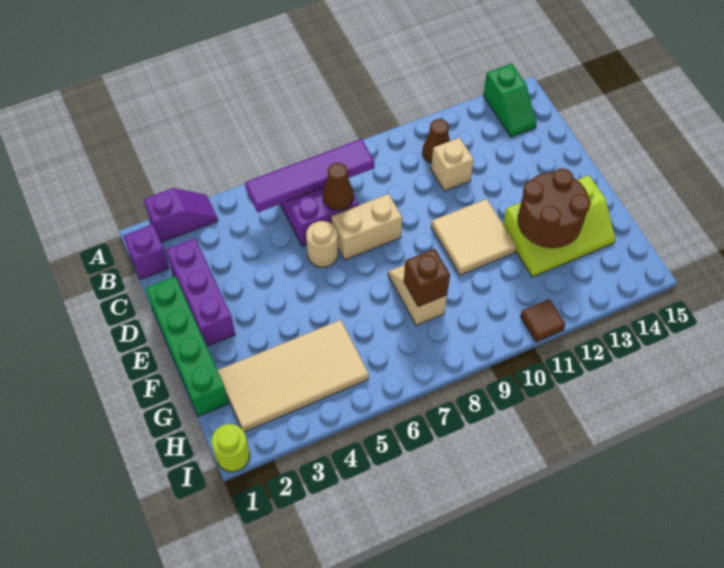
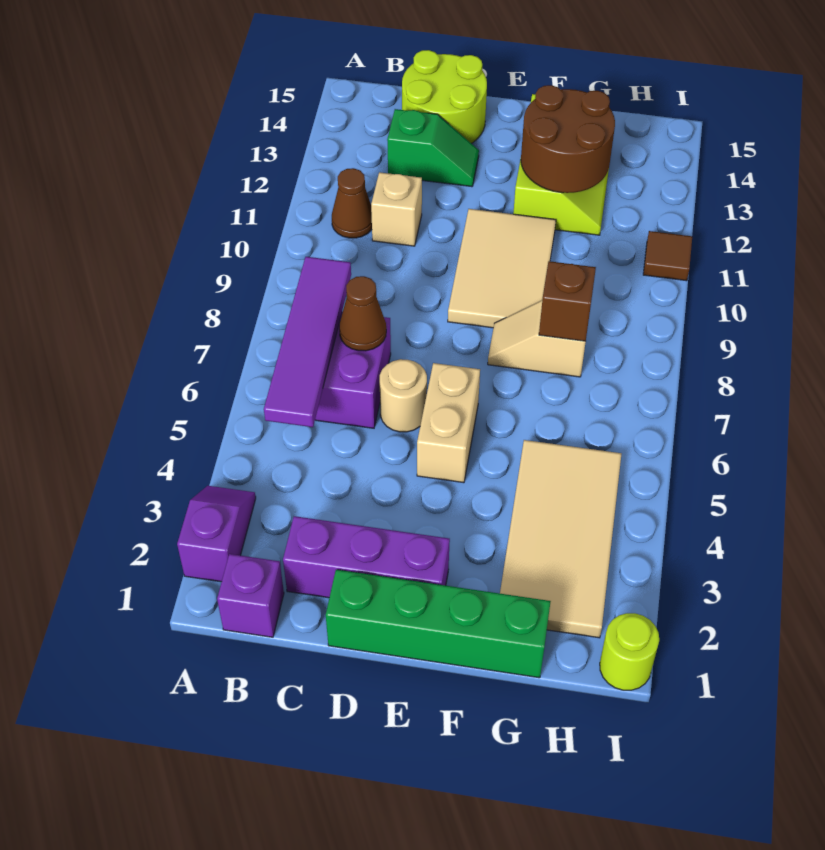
green slope A14:B14 level 1 top A -> green slope C13:D13 level 1 top C
none -> lime round brick C14:D15 level 1
tan brick D7:D8 level 1 -> tan brick E5:E6 level 1
tan tile E10:F11 level 1 -> tan tile E9:F11 level 1

